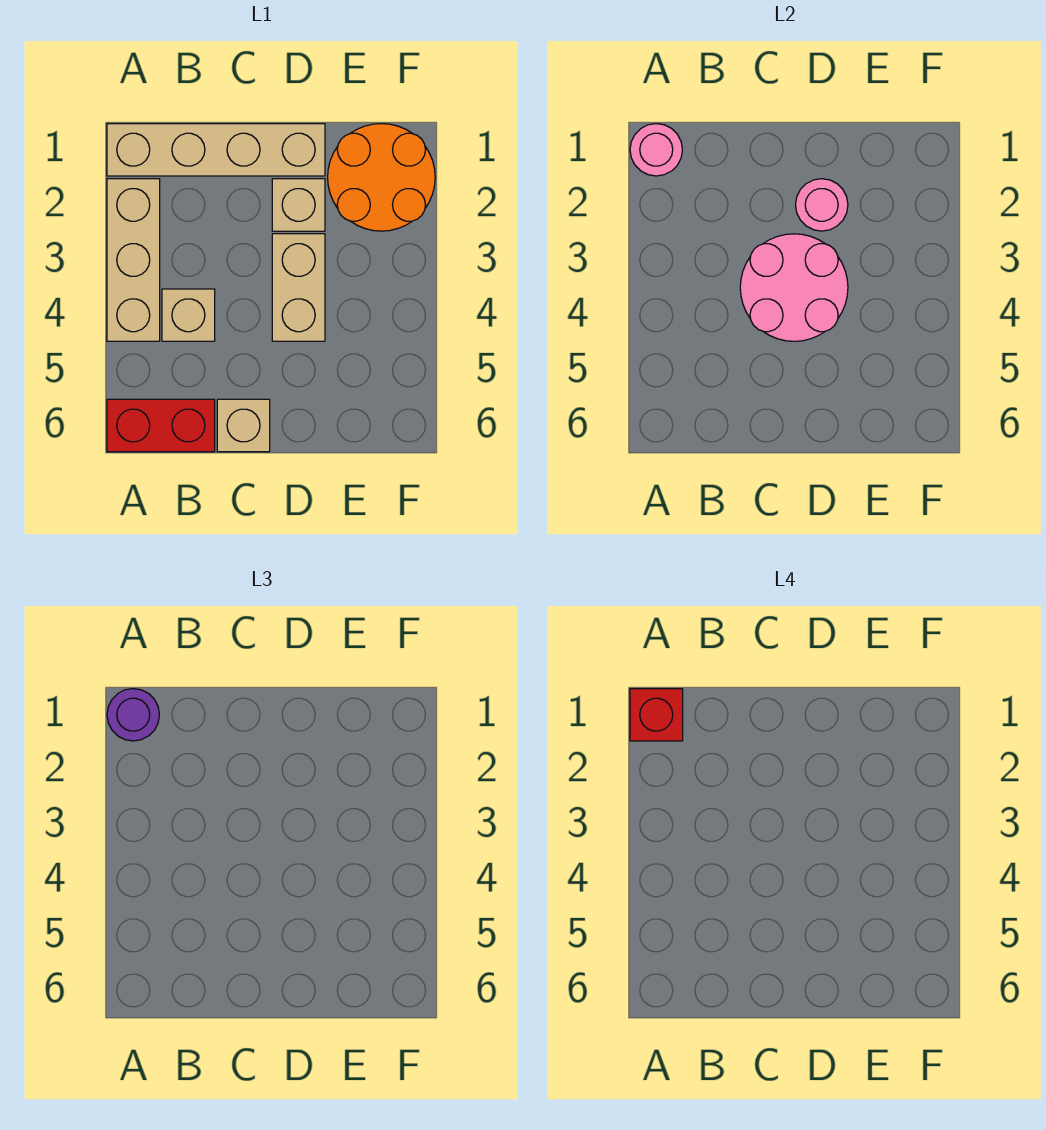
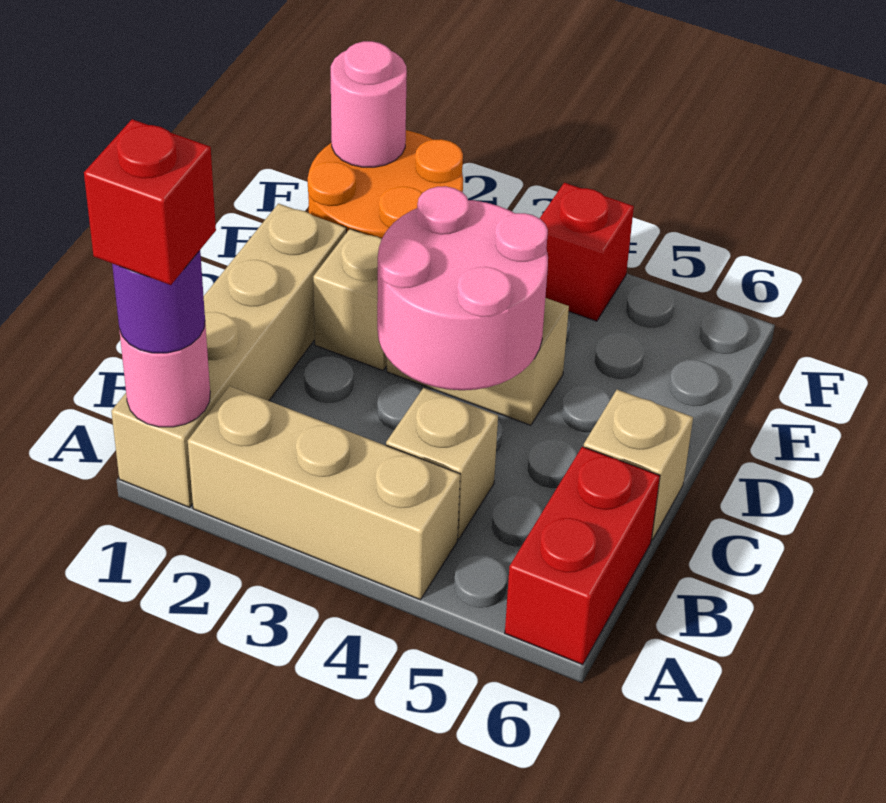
pink round brick D2 level 2 -> pink round brick F1 level 2
none -> red brick F4 level 1

